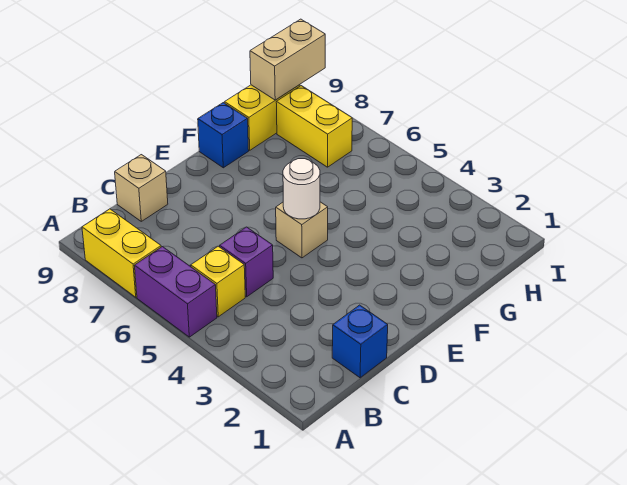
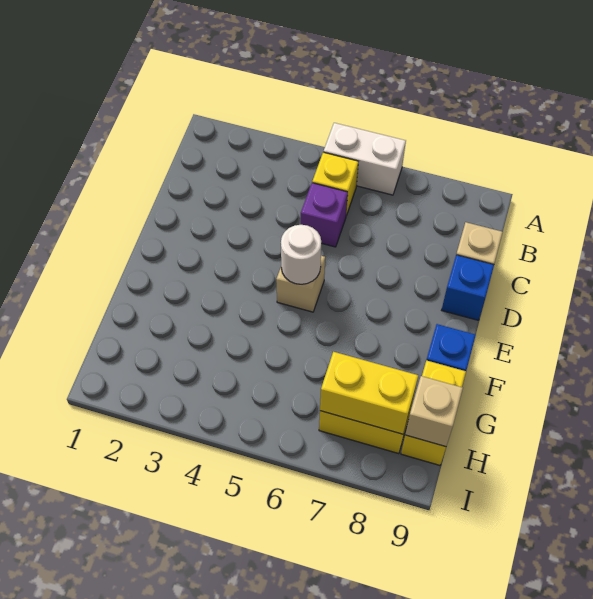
purple brick A5:A6 level 1 -> white brick A5:A6 level 1
yellow brick A7:A8 level 1 -> yellow brick H7:H8 level 2
blue brick C1 level 1 -> blue brick D9 level 1
tan brick H9:I9 level 2 -> tan brick H9 level 2

